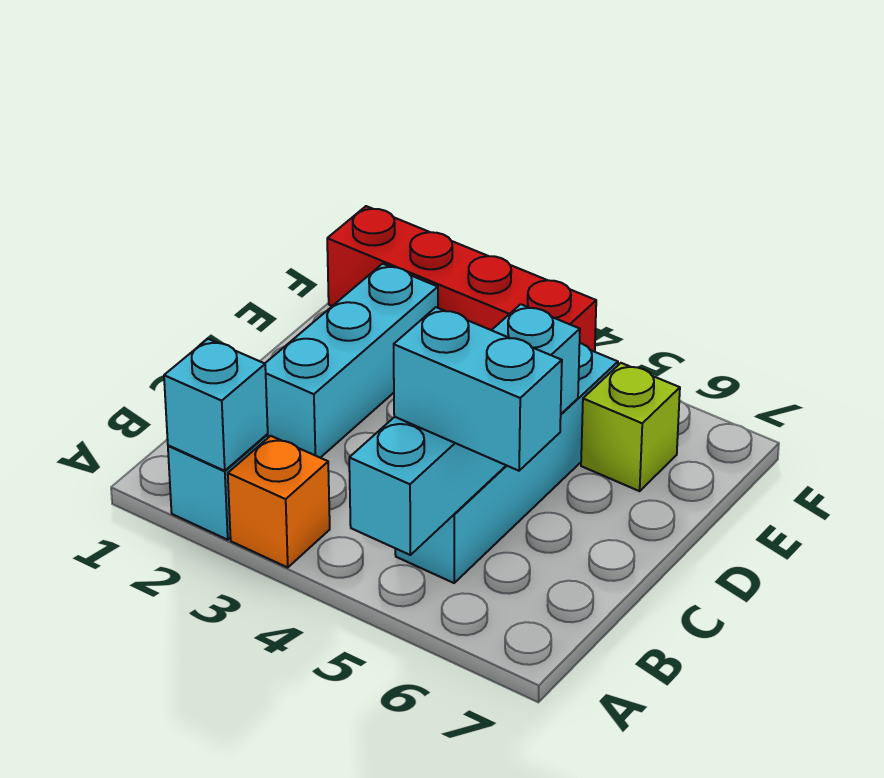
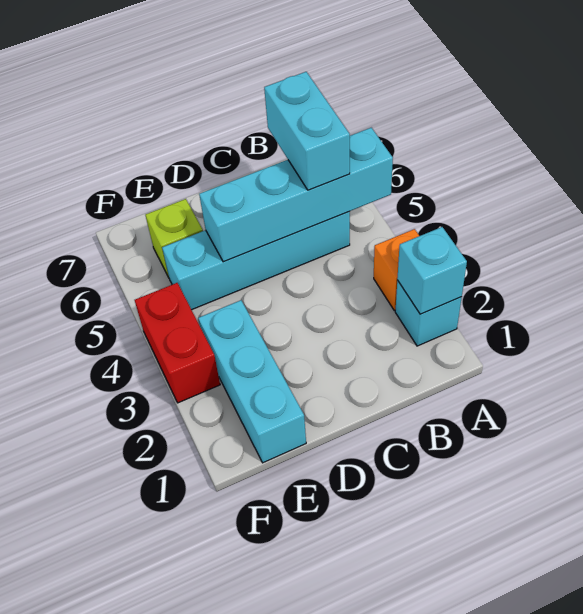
cyan brick C2:E2 level 1 -> cyan brick E1:E3 level 1
red brick F1:F4 level 1 -> red brick F3:F4 level 1

